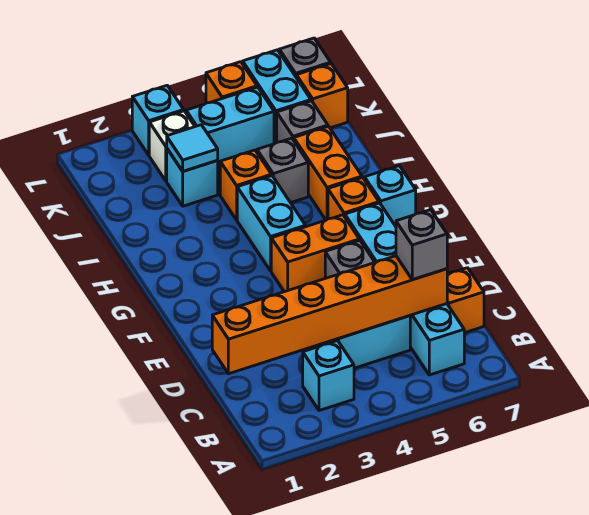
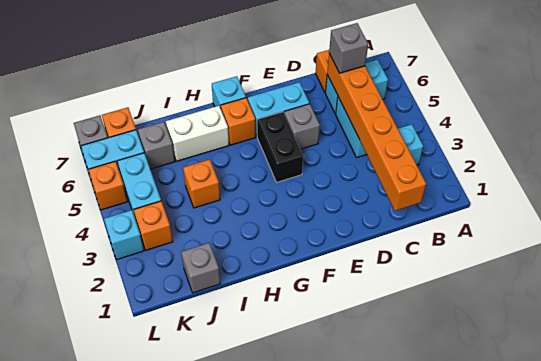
orange brick F4:F5 level 1 -> black brick F4:F5 level 1
cyan brick G4:H4 level 1 -> none
orange brick H6:I6 level 1 -> white brick H6:I6 level 1
grey brick I5 level 1 -> grey brick J1 level 1
cyan brick J3 level 1 -> none
cyan tile J3 level 2 -> none
white brick K3 level 1 -> orange brick K3 level 1

